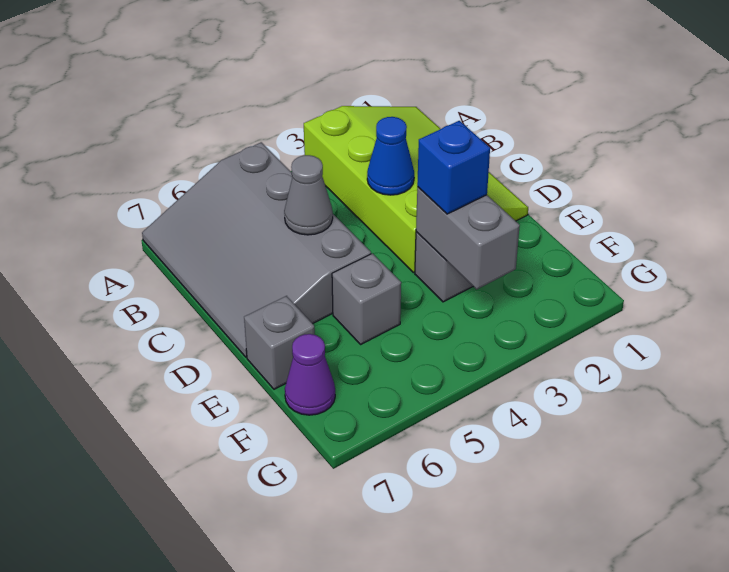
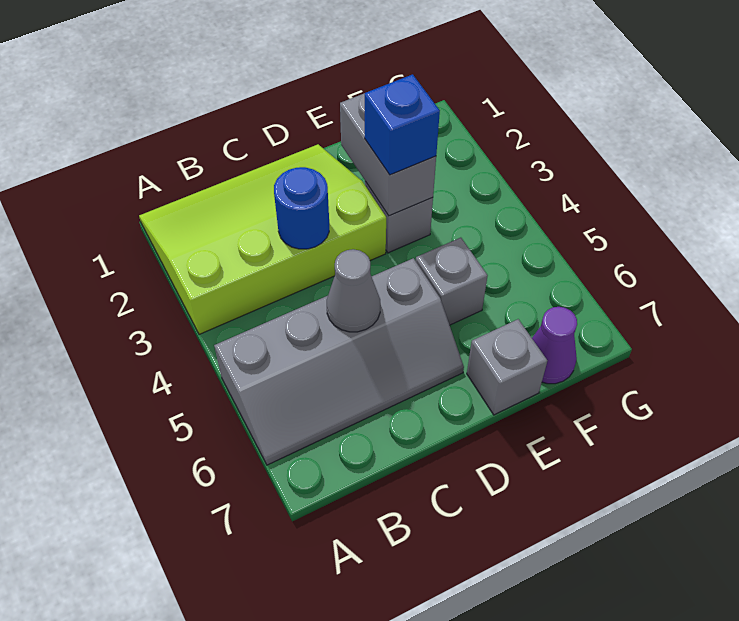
grey slope A5:D7 level 1 top 5 -> grey slope A5:D6 level 1 top 5
blue cone C3 level 2 -> blue round brick C3 level 2
grey brick E3:F3 level 2 -> grey brick E2:E3 level 2

